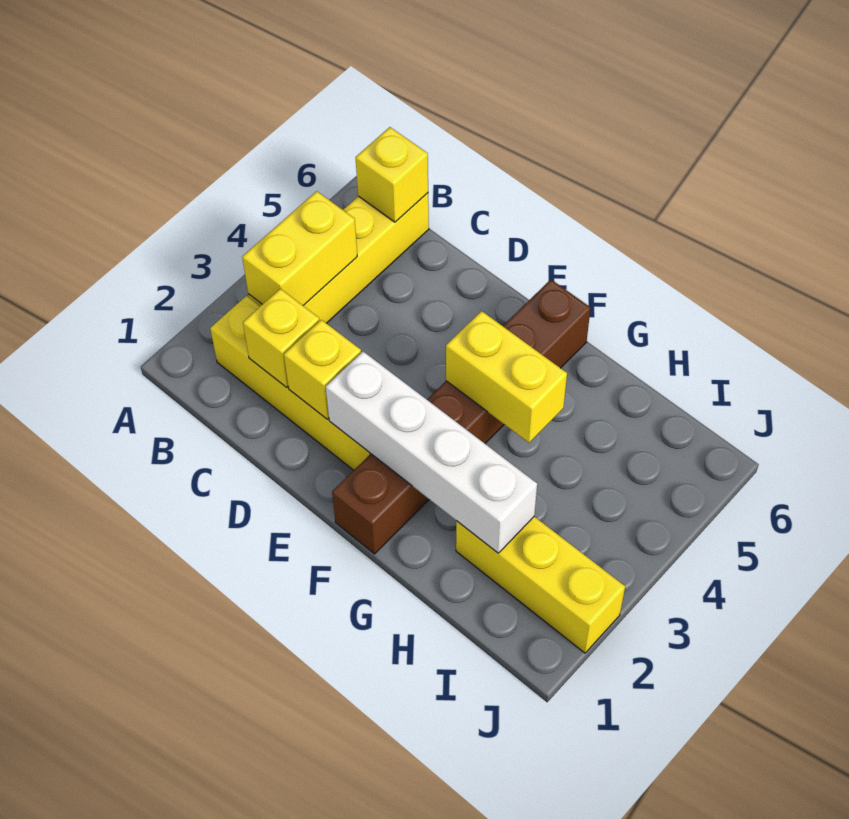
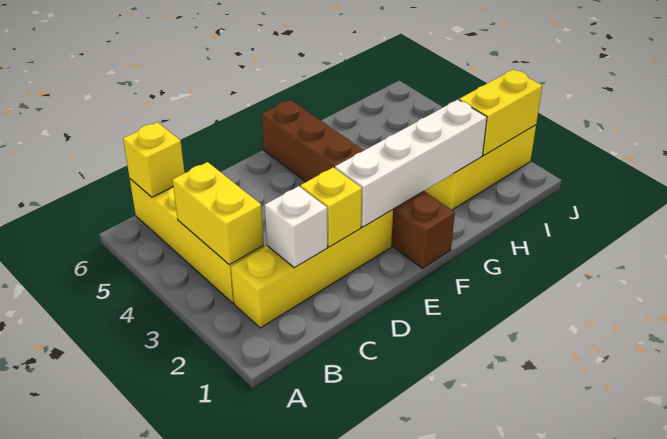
yellow brick C2 level 2 -> white brick C2 level 2
yellow brick F4:G4 level 2 -> yellow brick I2:J2 level 2

